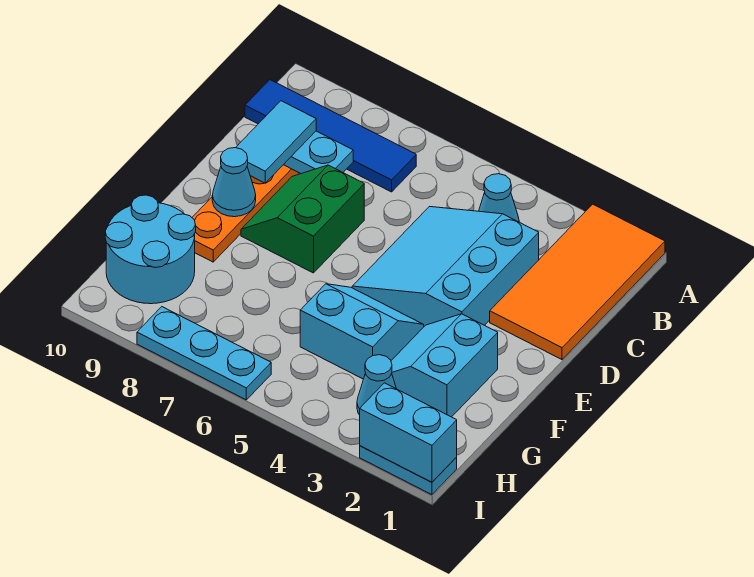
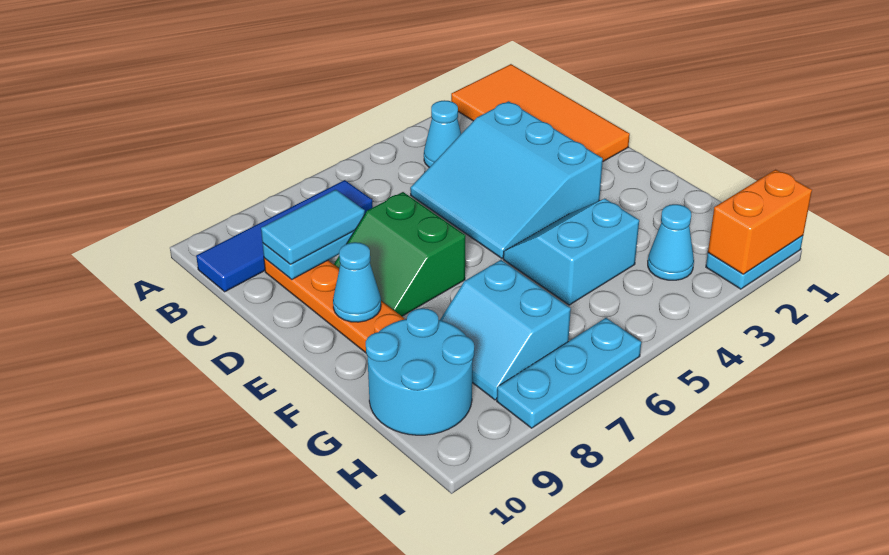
cyan tile C9:D9 level 3 -> cyan tile C8:C9 level 3
cyan slope F2:G3 level 1 top 2 -> cyan slope G7:H8 level 1 top 7
cyan brick I1:I2 level 2 -> orange brick I1:I2 level 2

